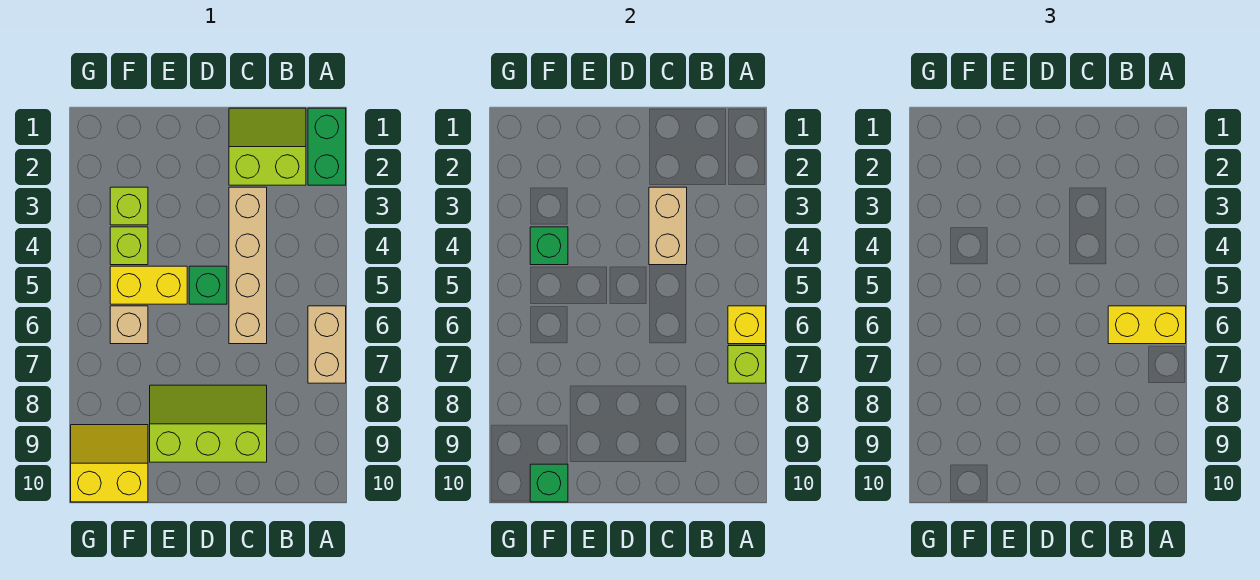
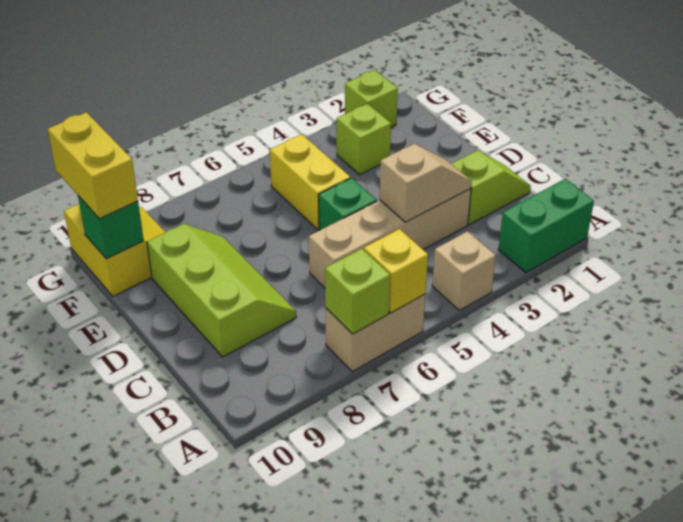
yellow brick A6:B6 level 3 -> yellow brick F10:G10 level 3
lime slope B1:C2 level 1 top 2 -> lime slope C1:C2 level 1 top 2
tan brick C3:C4 level 2 -> tan slope C3:C4 level 2 top 4
lime brick F4 level 1 -> lime brick G2 level 1
green brick F4 level 2 -> none
tan brick F6 level 1 -> tan brick A4 level 1

